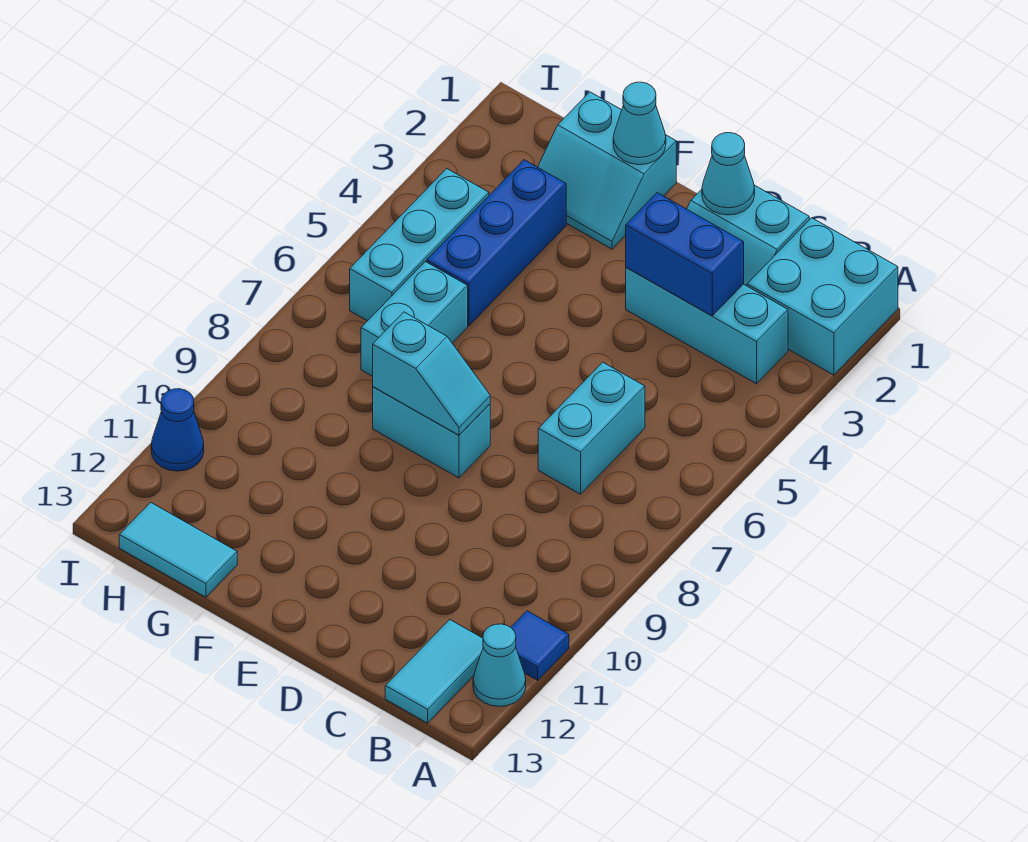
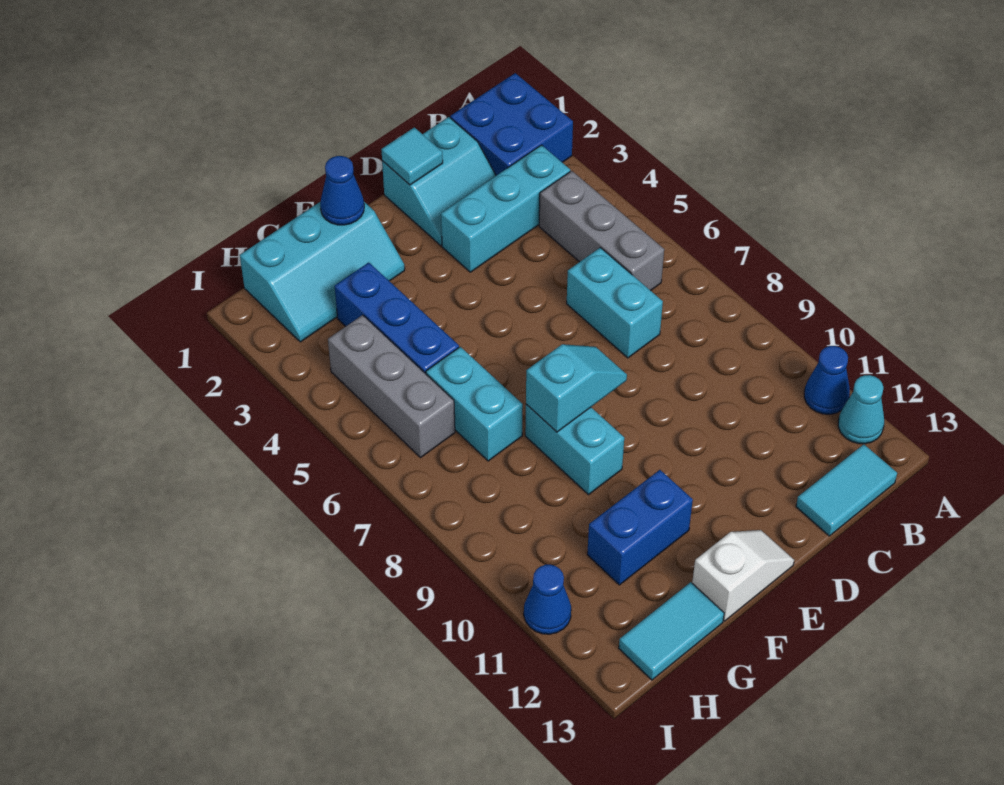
cyan brick A1:B2 level 1 -> blue brick A1:B2 level 1
blue tile A11 level 1 -> blue cone A11 level 1
none -> grey brick B4:B6 level 1
cyan tile B12:B13 level 1 -> cyan tile B13:C13 level 1
blue brick C3:D3 level 2 -> blue brick F11:G11 level 1
cyan cone D1 level 2 -> cyan tile D1 level 2
cyan brick E8:F8 level 1 -> cyan brick F8:F9 level 1
none -> white slope E13:F13 level 1 top F
cyan slope F1:G2 level 1 top 1 -> cyan slope F1:H2 level 1 top 1
cyan cone F1 level 2 -> blue cone F1 level 2
cyan brick H4:H6 level 1 -> grey brick H4:H6 level 1

